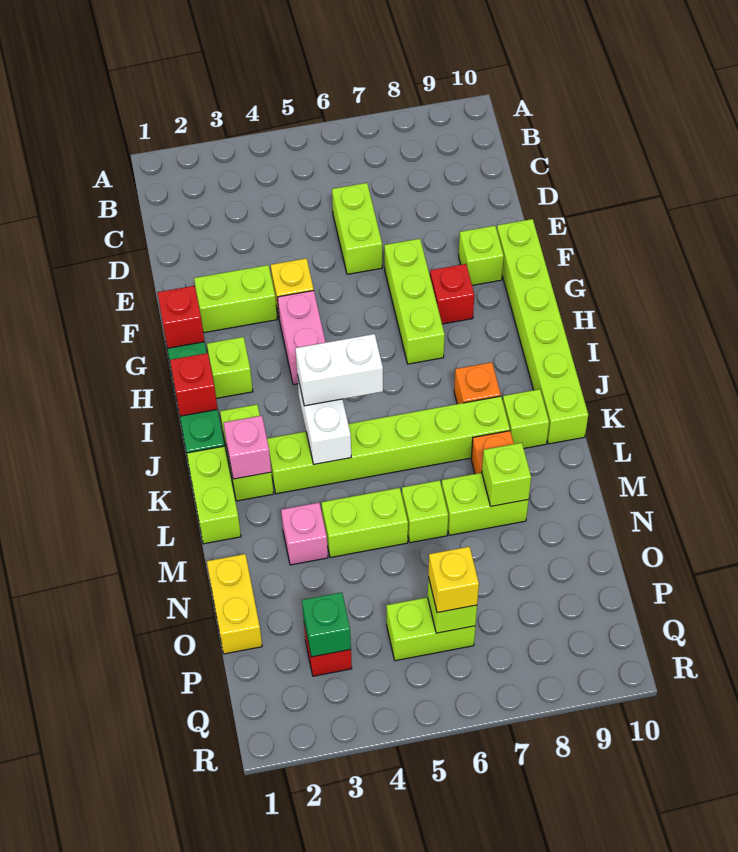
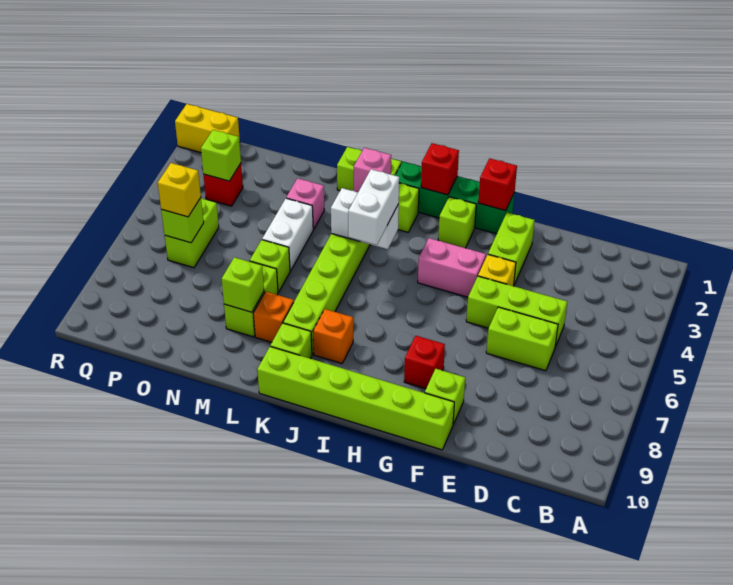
lime brick F7:H7 level 1 -> lime brick D5:F5 level 1
lime brick M4:M5 level 1 -> white brick M4:M5 level 1
yellow brick N1:O1 level 1 -> yellow brick Q1:R1 level 1
green brick P3 level 2 -> lime brick P3 level 2

